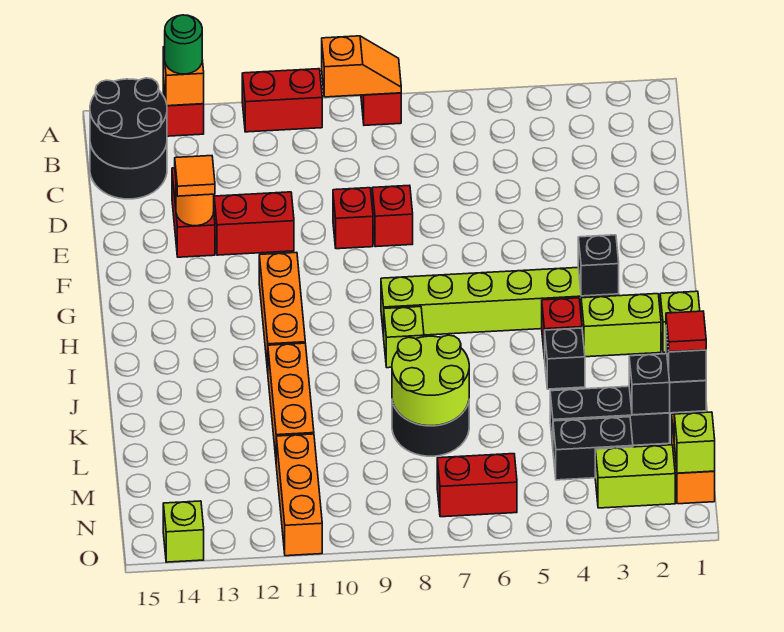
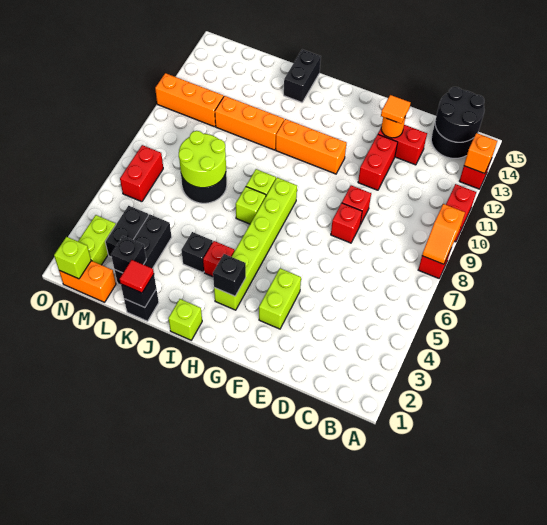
green round brick A13 level 3 -> none
lime brick I2:I3 level 1 -> lime brick F3:F4 level 1
none -> black brick J14:J15 level 1
lime brick O14 level 1 -> lime brick I7 level 1

